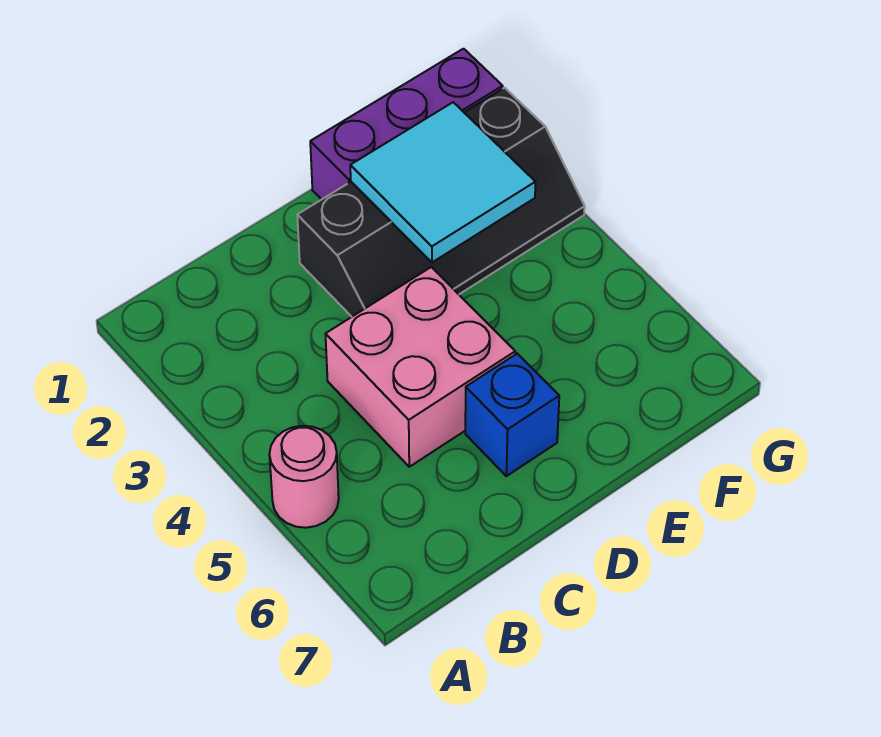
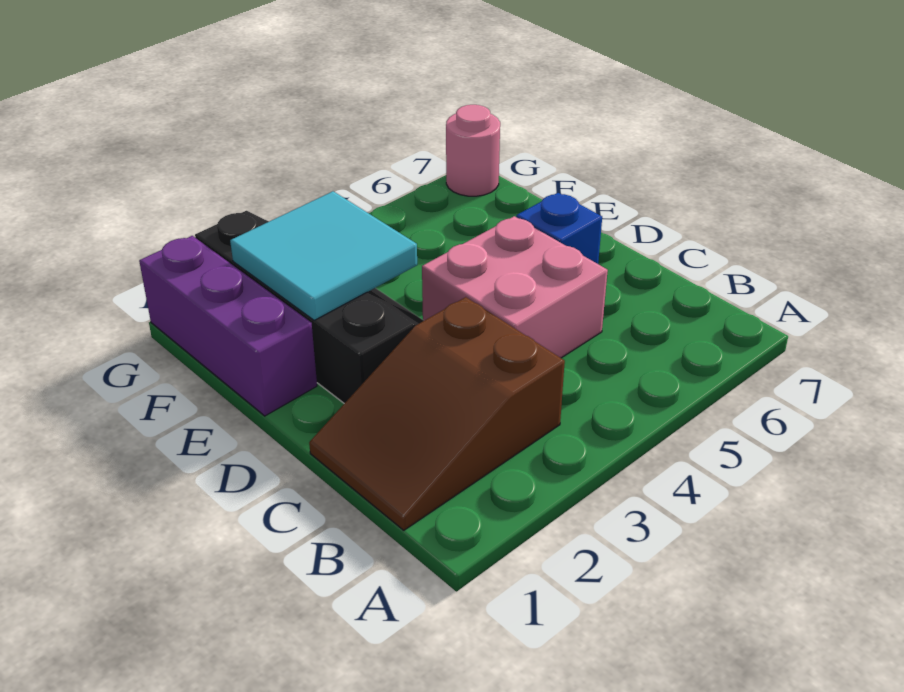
pink round brick A5 level 1 -> pink round brick G7 level 1
none -> brown slope B1:C3 level 1 top 3

